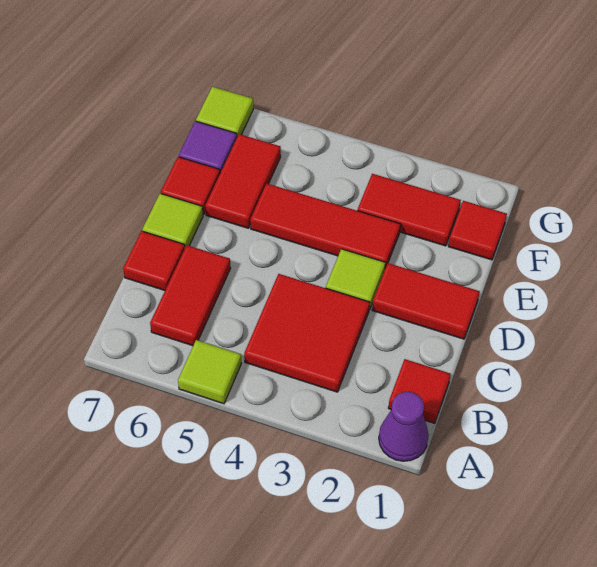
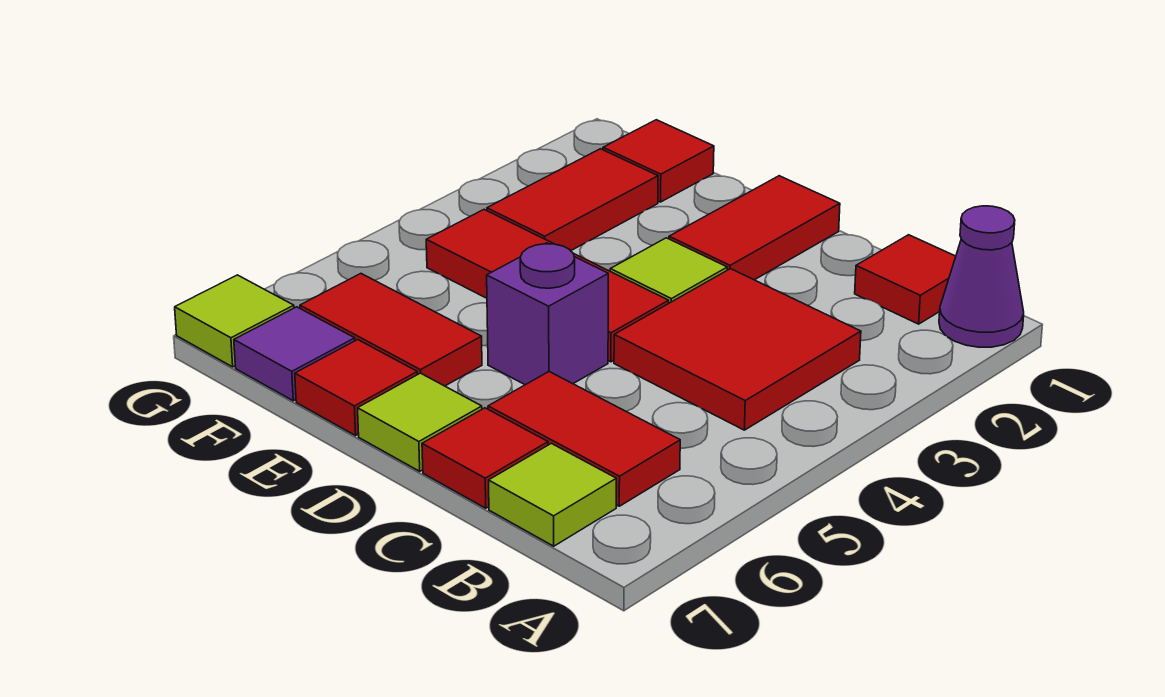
lime tile A5 level 1 -> lime tile B7 level 1
none -> purple brick D5 level 1
red tile E3:E5 level 1 -> red tile D4:F4 level 1

